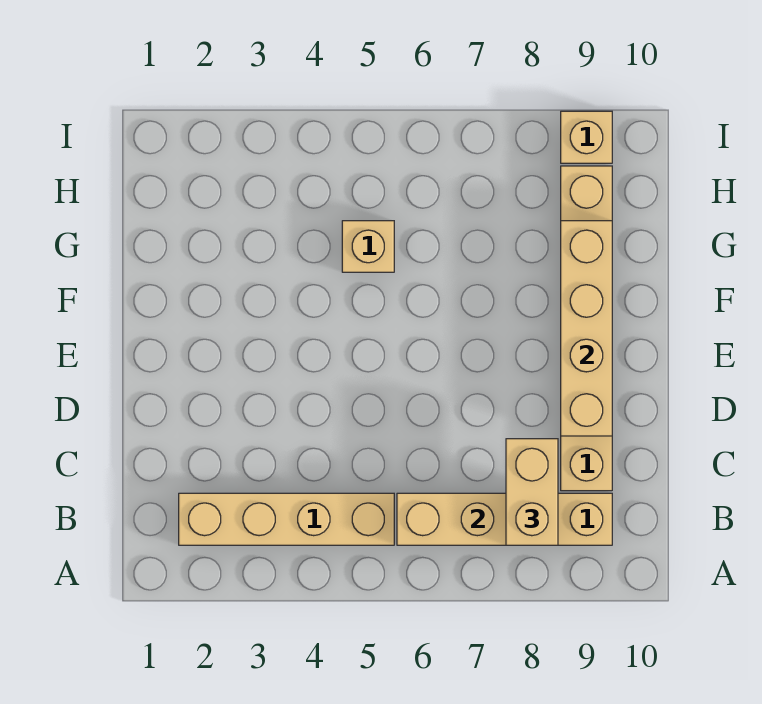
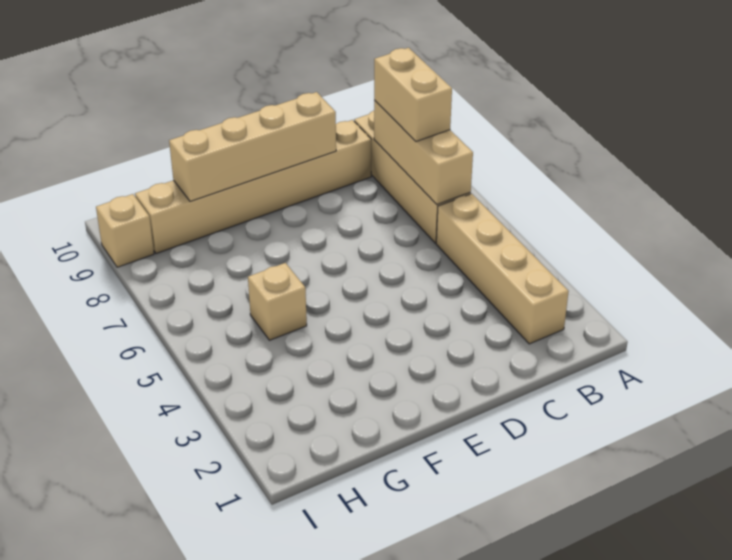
tan brick B8:C8 level 3 -> tan brick B7:B8 level 3

